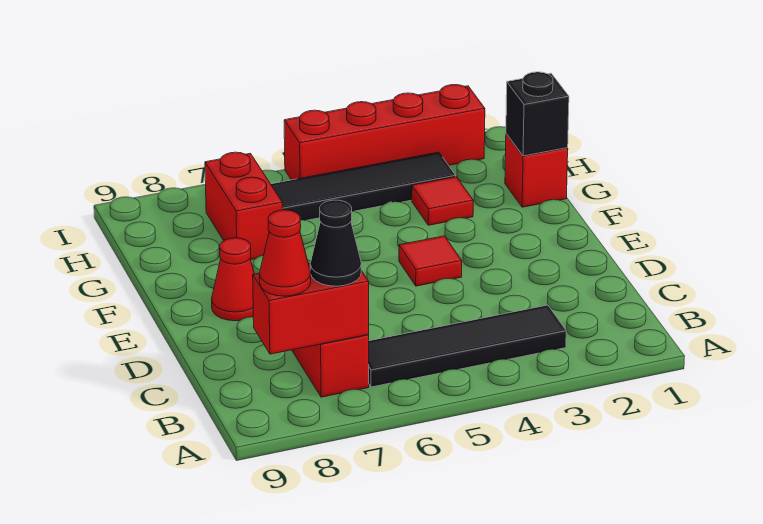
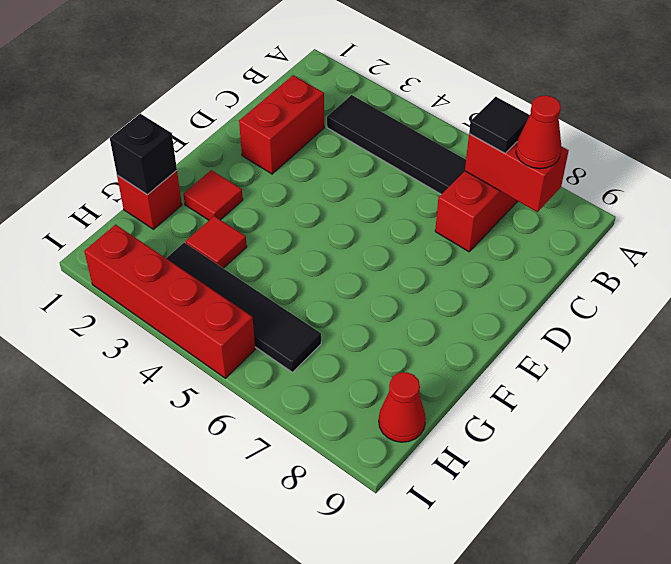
black cone B7 level 3 -> black tile B7 level 3
red tile E4 level 1 -> red tile F2 level 1
red cone E8 level 1 -> red cone H9 level 1
red brick G7:H7 level 1 -> red brick C2:D2 level 1

